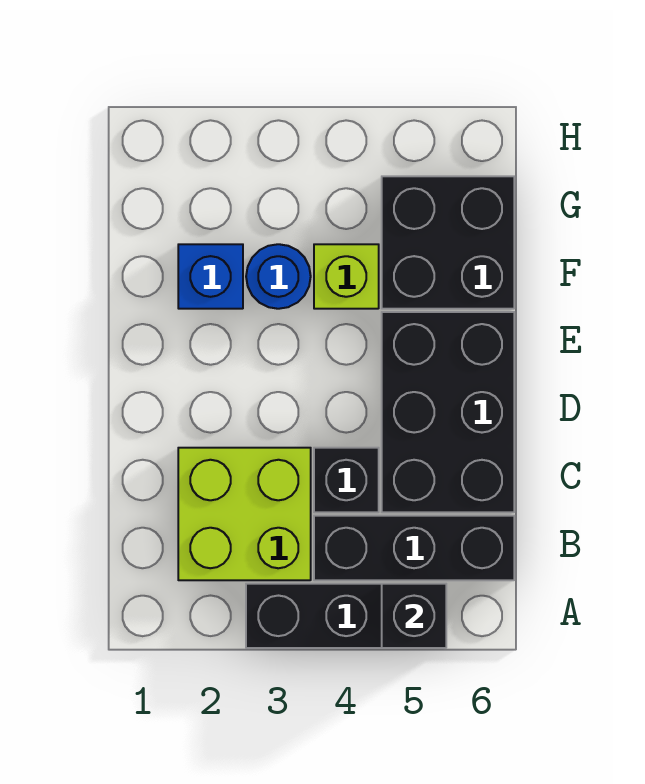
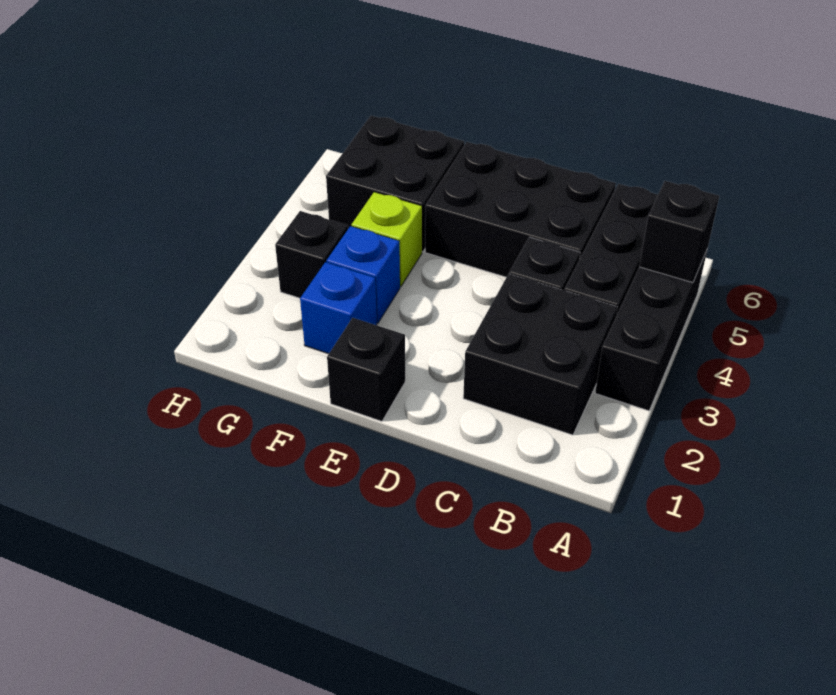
lime brick B2:C3 level 1 -> black brick B2:C3 level 1
none -> black brick E1 level 1
blue round brick F3 level 1 -> blue brick F3 level 1
none -> black brick G3 level 1

